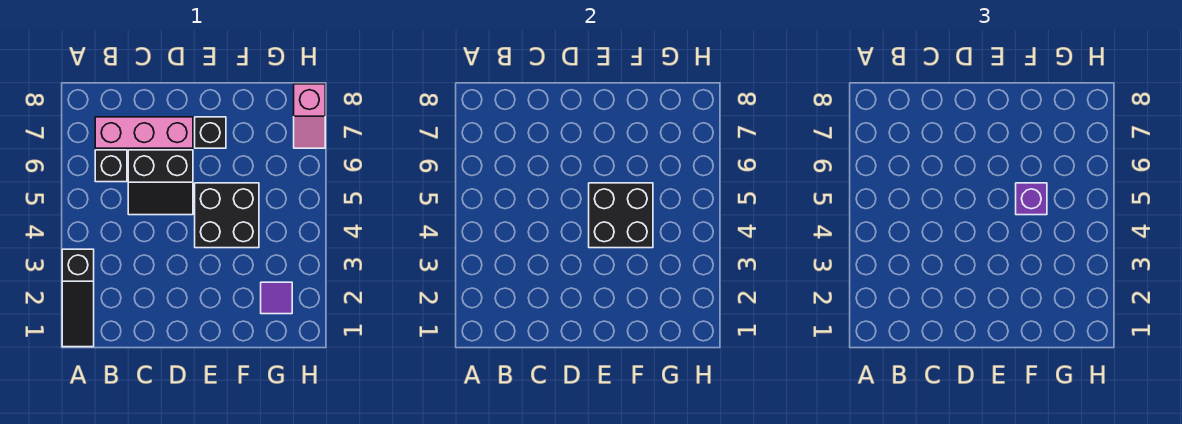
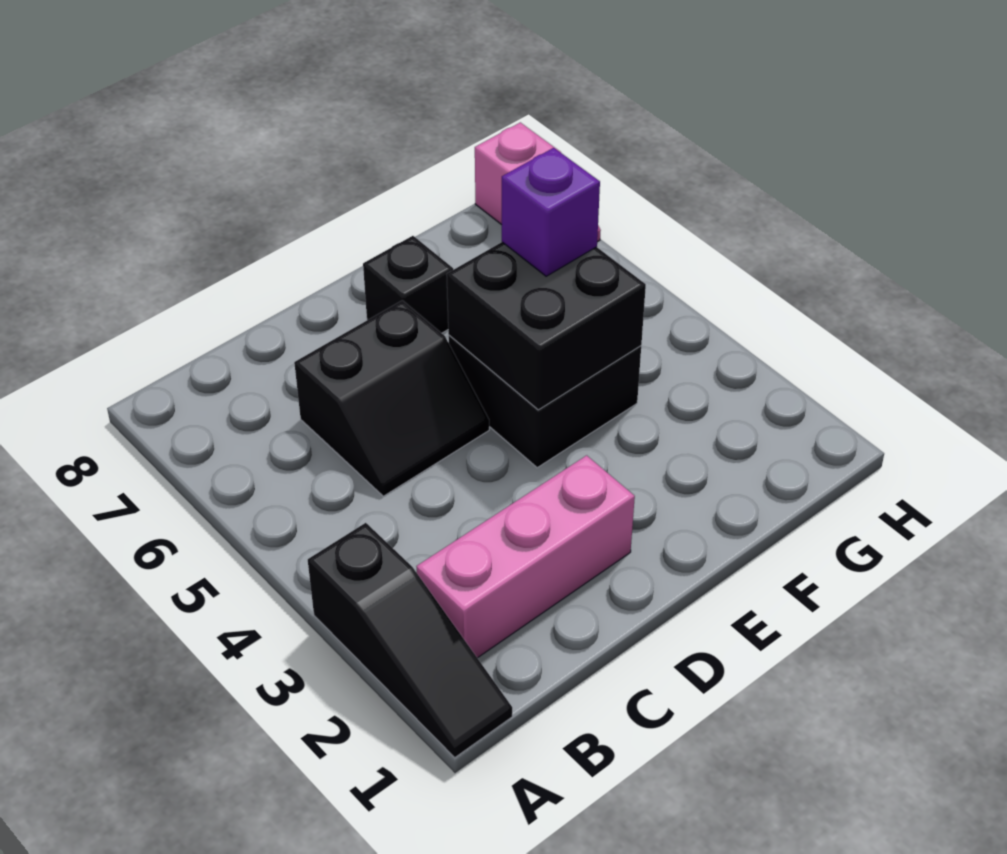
black brick B6 level 1 -> none
pink brick B7:D7 level 1 -> pink brick B2:D2 level 1
purple tile G2 level 1 -> none

